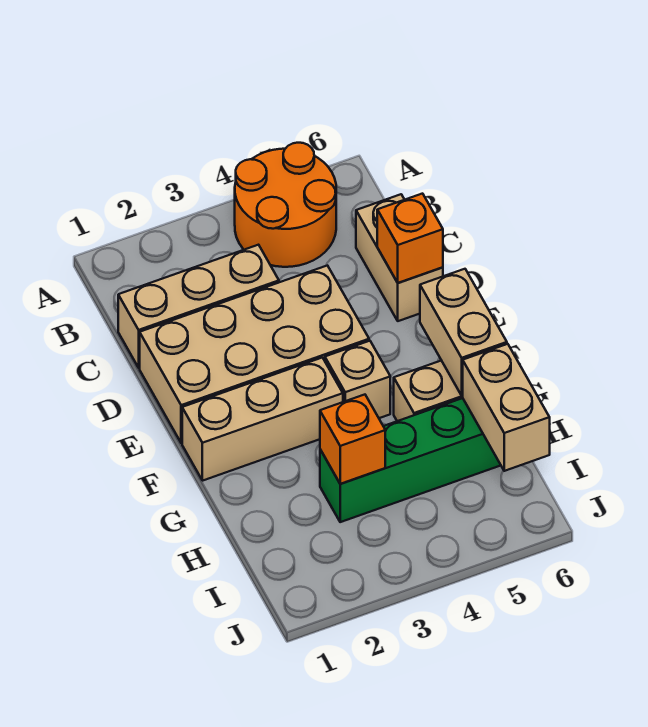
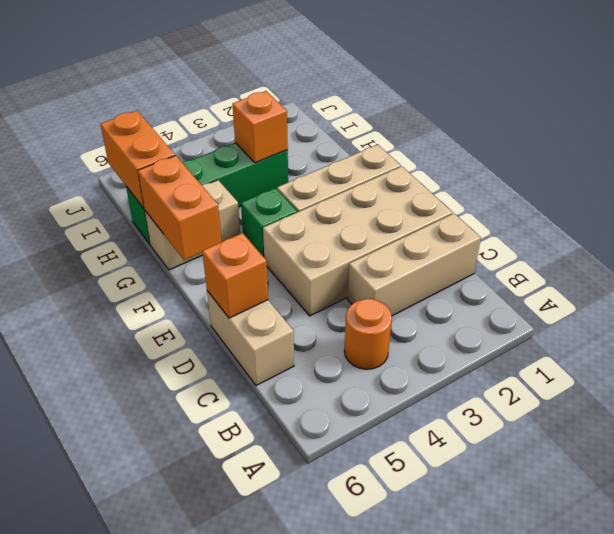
orange round brick A4:B5 level 1 -> orange round brick B4 level 1
tan brick F4 level 1 -> green brick F4 level 1
tan brick F6:G6 level 2 -> orange brick F6:G6 level 2
tan brick H6:I6 level 2 -> orange brick H6:I6 level 2

